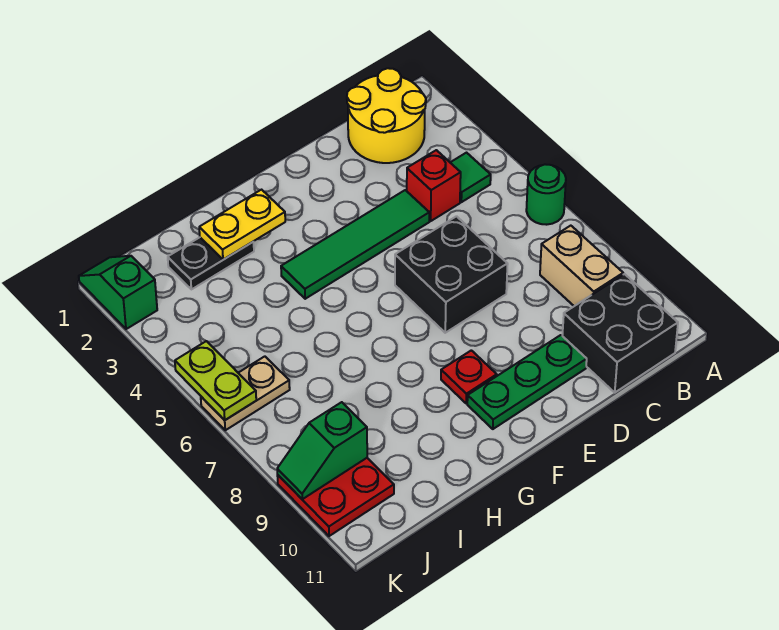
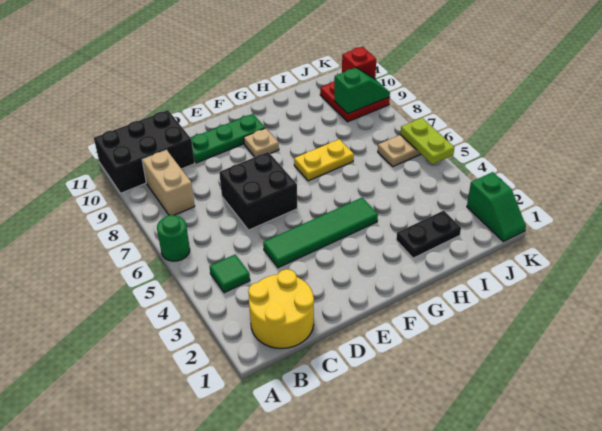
black brick B10:C11 level 1 -> black brick A10:C11 level 1
red brick C4 level 1 -> red brick K10 level 2
red plate F9 level 1 -> tan plate F9 level 1
yellow plate G2:H2 level 2 -> yellow plate G7:H7 level 1

